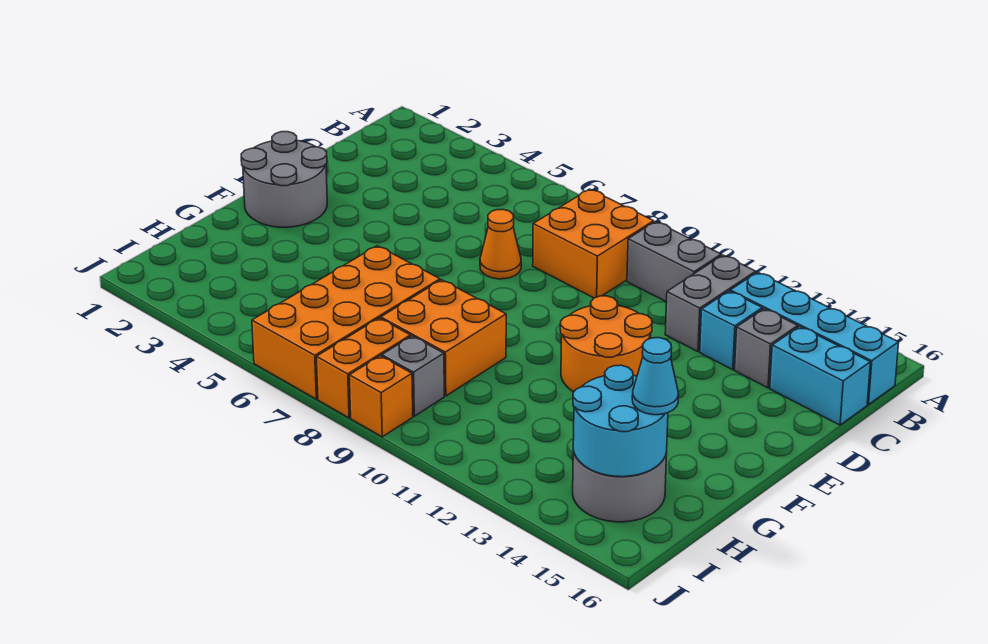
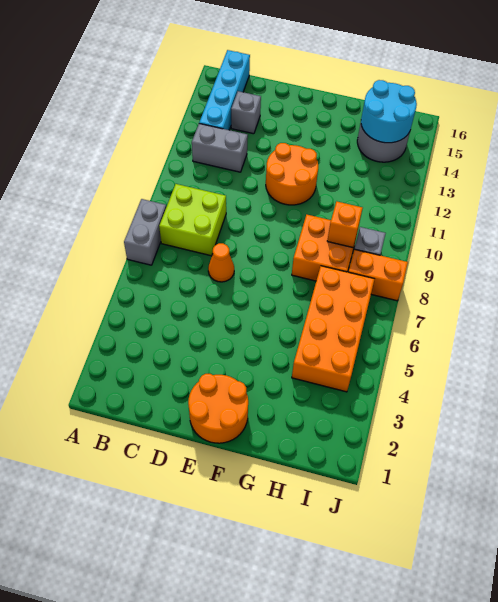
orange brick B8:C9 level 1 -> lime brick B8:C9 level 1
grey brick B10:B11 level 1 -> grey brick A7:A8 level 1
cyan brick C13 level 1 -> none
cyan brick C15:C16 level 1 -> none
grey round brick E1:F2 level 1 -> orange round brick E1:F2 level 1
orange brick G6:J7 level 1 -> orange brick H4:I7 level 1
cyan cone H15 level 3 -> none
orange brick J9 level 1 -> orange brick H9 level 2

